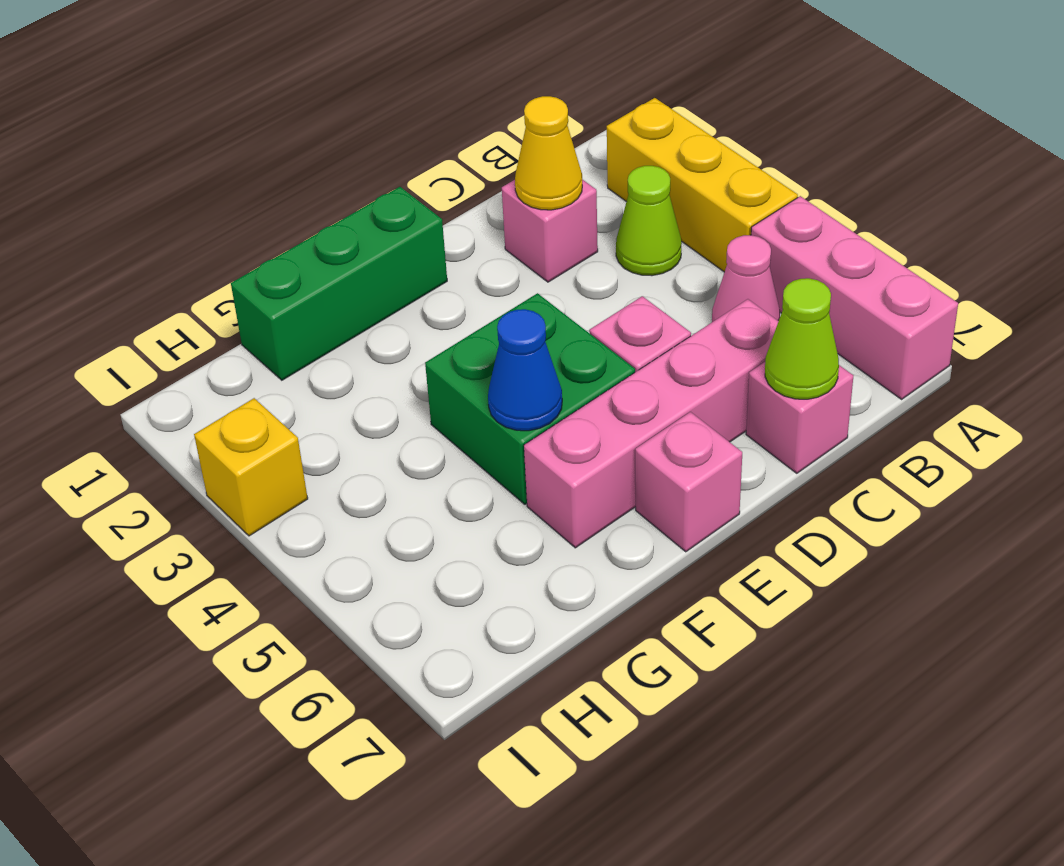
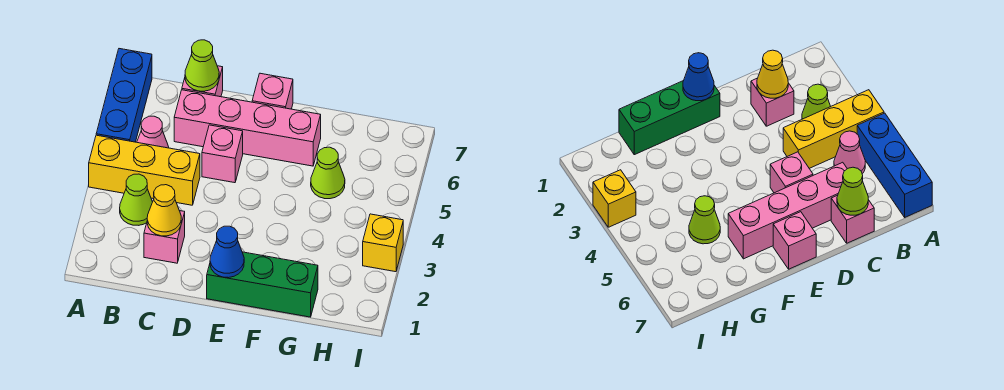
yellow brick A2:A4 level 1 -> yellow brick A4:C4 level 1
pink brick A5:A7 level 1 -> blue brick A5:A7 level 1
green brick E4:F5 level 1 -> none
blue cone F5 level 2 -> blue cone E1 level 2
none -> lime cone G5 level 1

